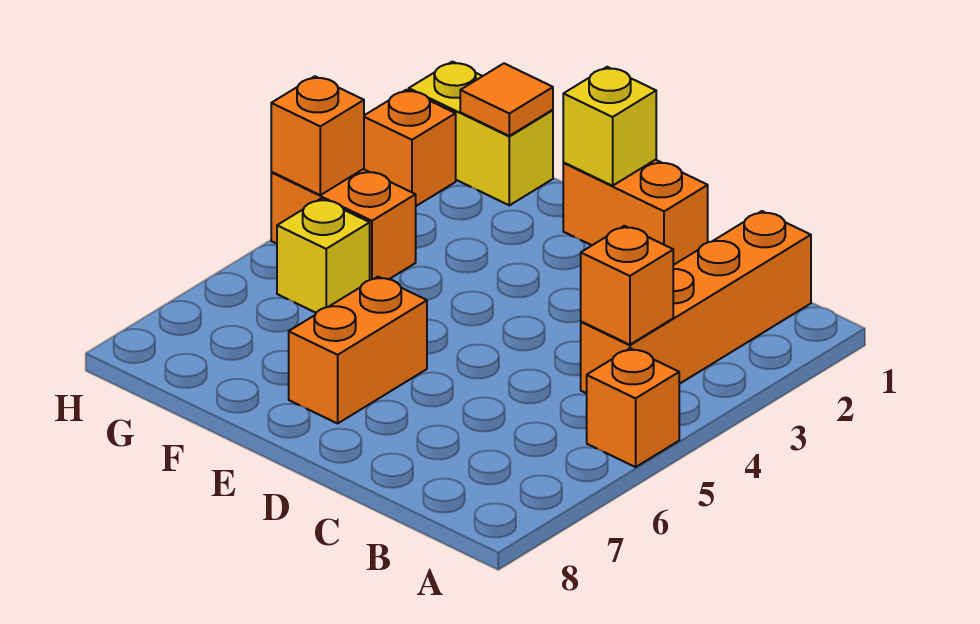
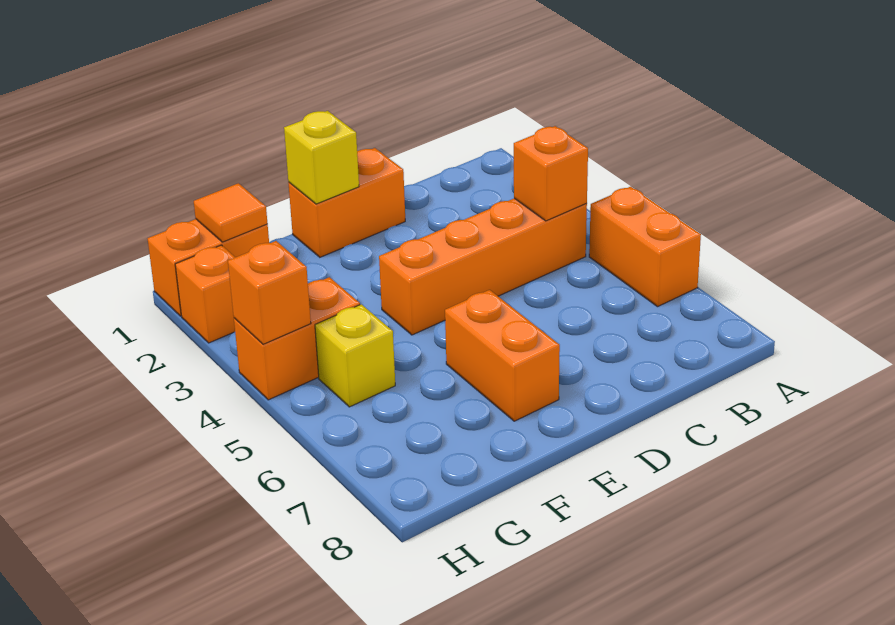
orange brick A5 level 1 -> orange brick A5:A6 level 1
orange brick B1:B4 level 1 -> orange brick B4:E4 level 1
yellow brick G1:H1 level 1 -> orange brick G1:H1 level 1

